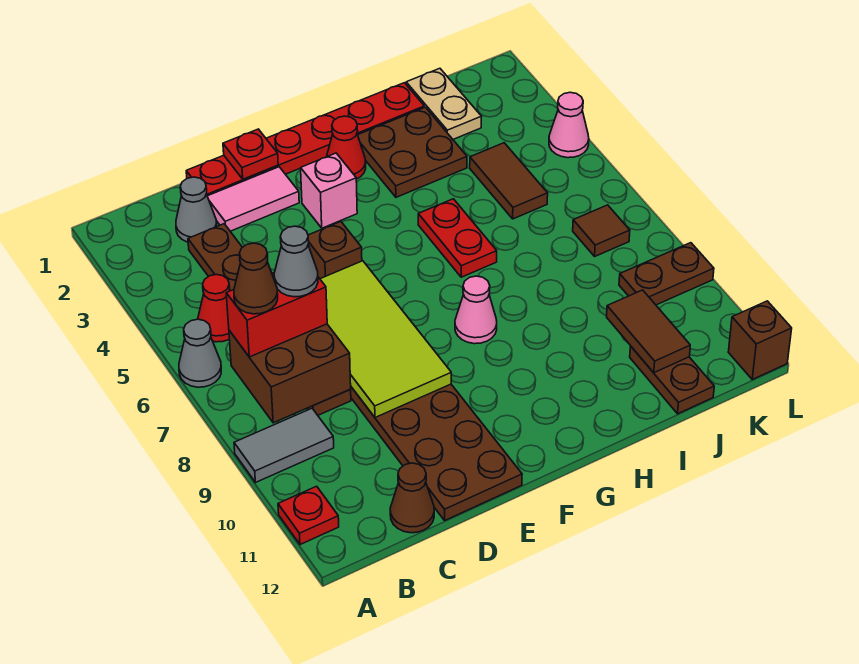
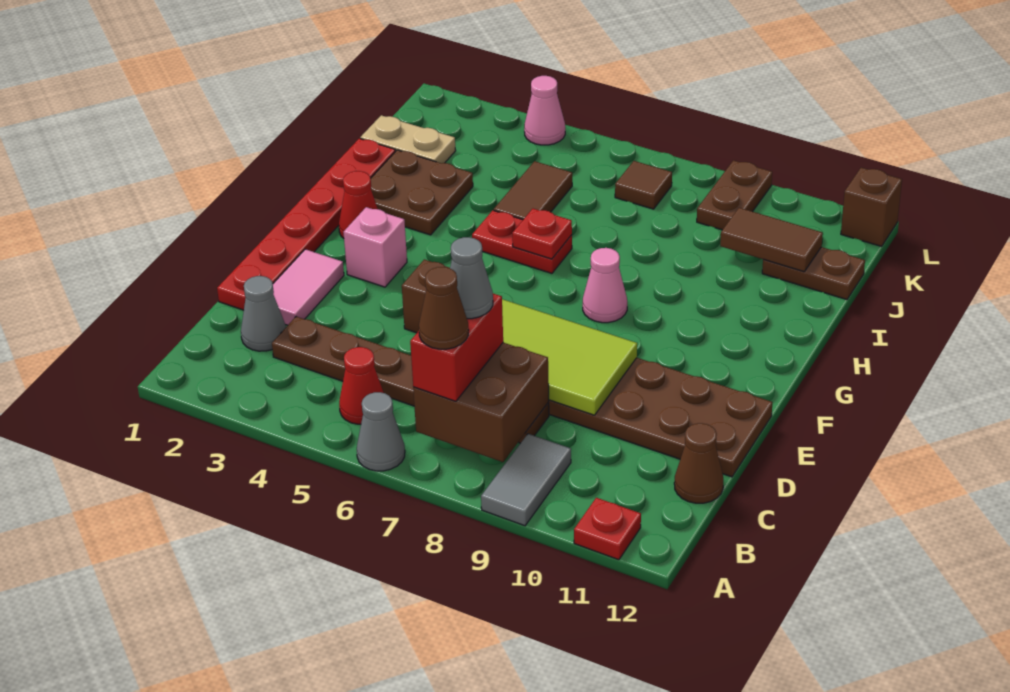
red plate E1 level 2 -> red plate H6 level 2
brown tile J4:J5 level 1 -> brown tile I5:J5 level 1

